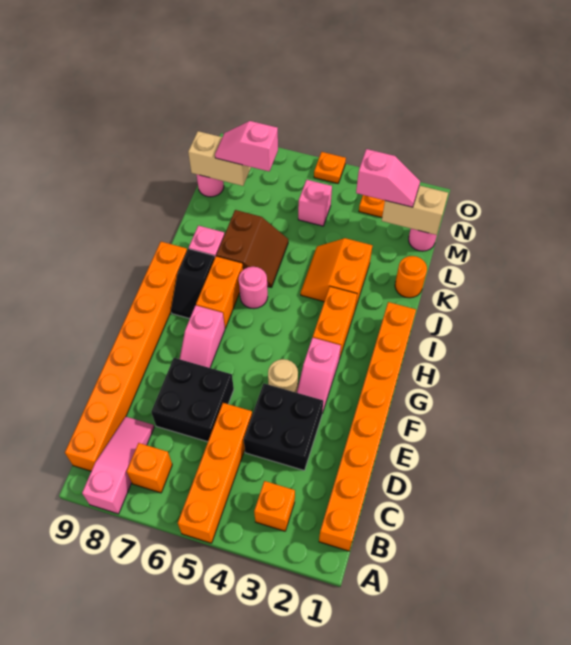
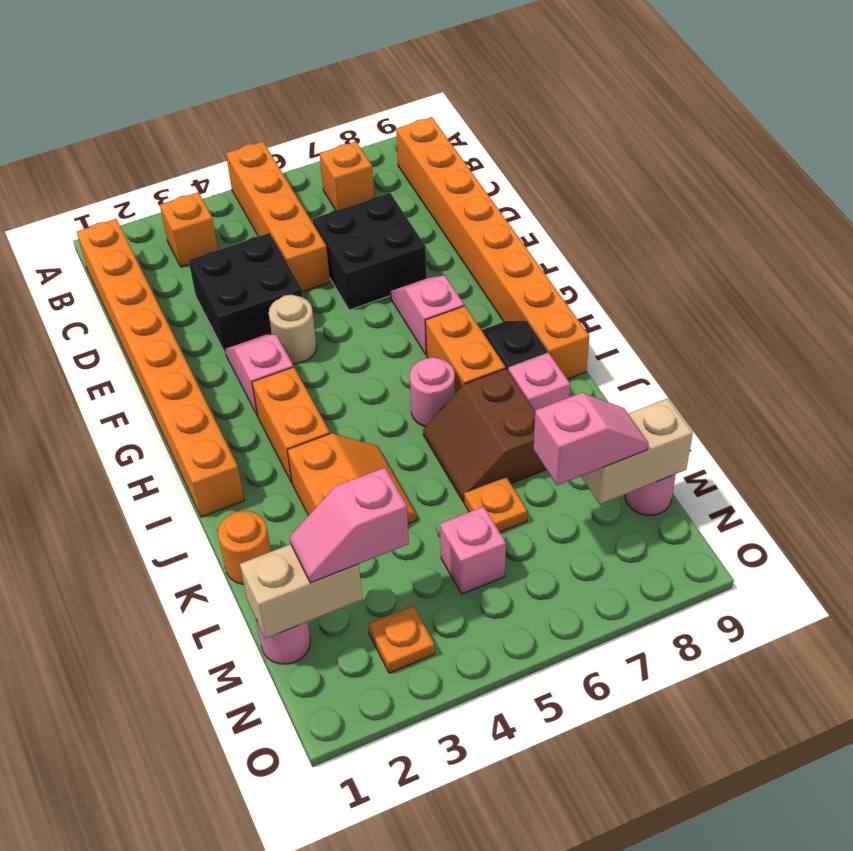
pink slope A8:C8 level 1 top A -> none
orange plate O5 level 1 -> orange plate L6 level 1

